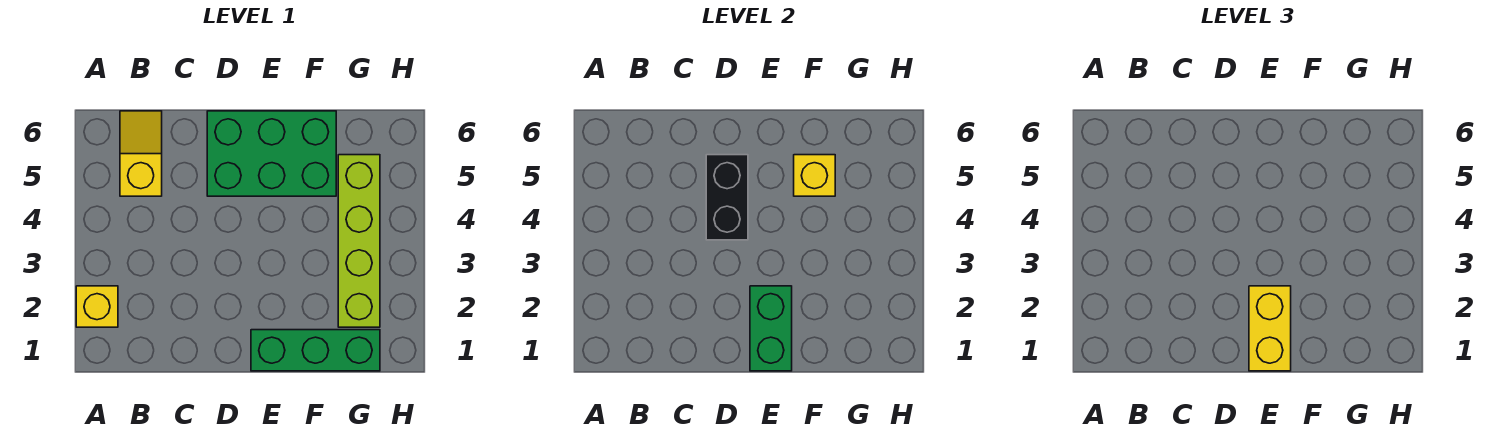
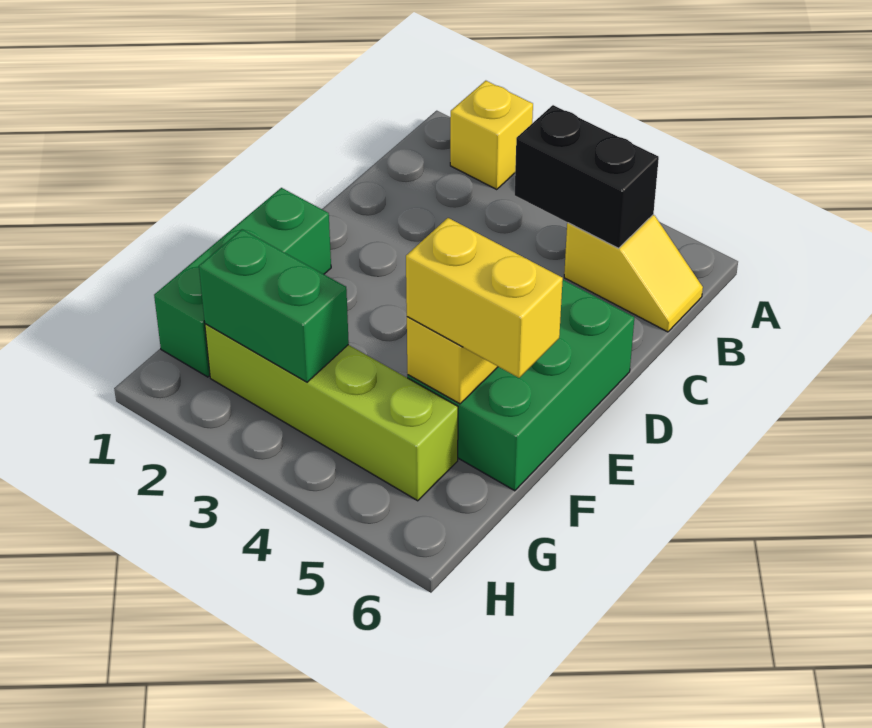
black brick D4:D5 level 2 -> black brick B4:B5 level 2
green brick E1:E2 level 2 -> green brick G2:G3 level 2
yellow brick E1:E2 level 3 -> yellow brick F5:F6 level 3

